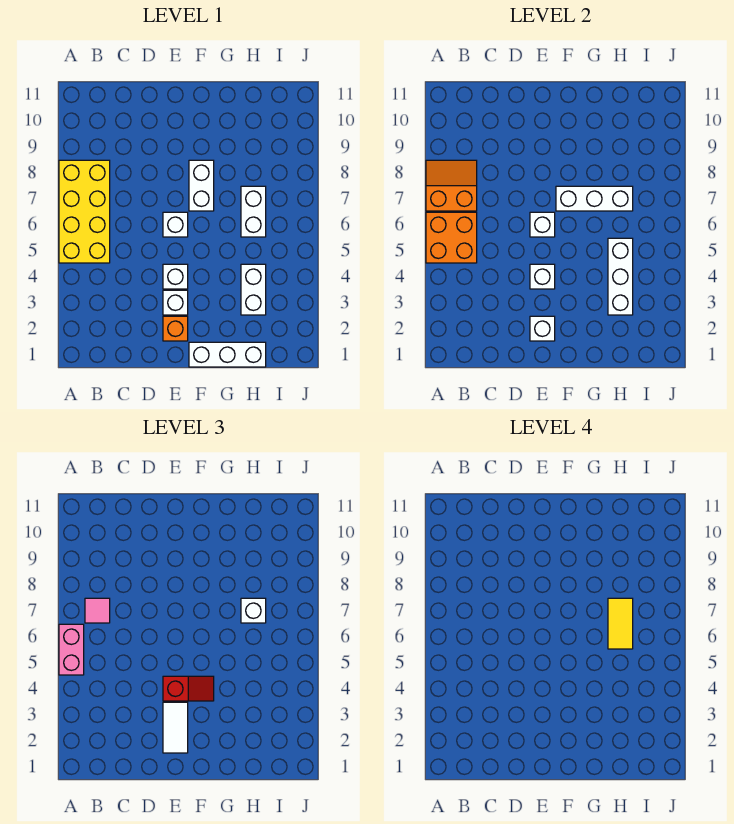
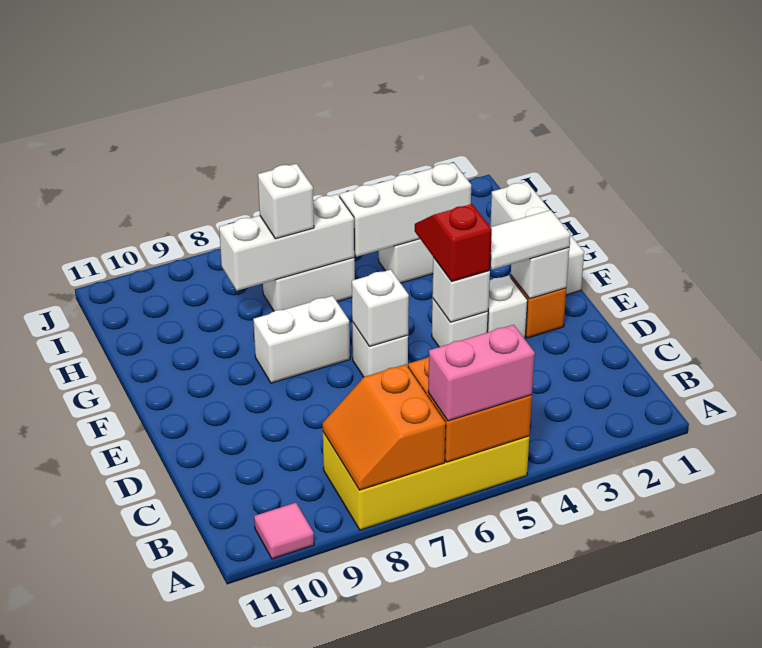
pink tile B7 level 3 -> pink tile A10 level 1
white brick F7:H7 level 2 -> white brick H6:H8 level 2
yellow tile H6:H7 level 4 -> none

